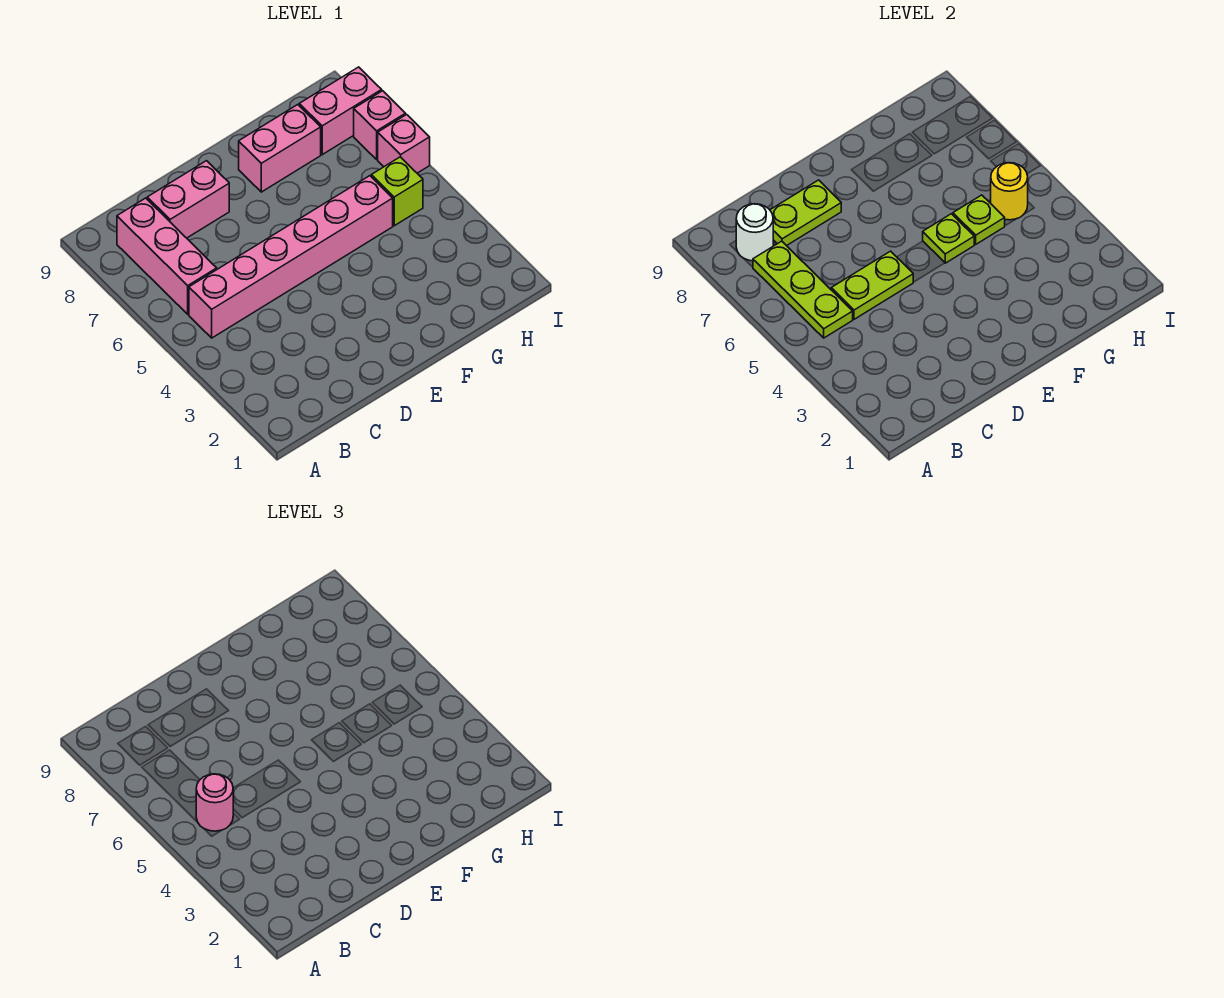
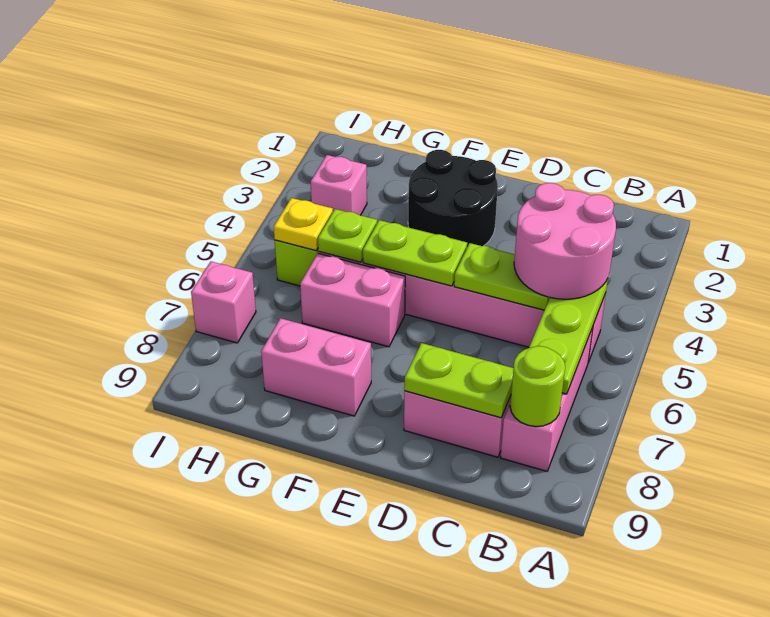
pink round brick B5 level 3 -> pink round brick B4:C5 level 3
white round brick B8 level 2 -> lime round brick B8 level 2
none -> black round brick E2:F3 level 1
lime plate F5 level 2 -> lime plate E5:F5 level 2
yellow round brick H5 level 2 -> yellow plate H5 level 2
pink brick H8:I8 level 1 -> pink brick F6:G6 level 1
pink brick I6 level 1 -> pink brick H3 level 1

